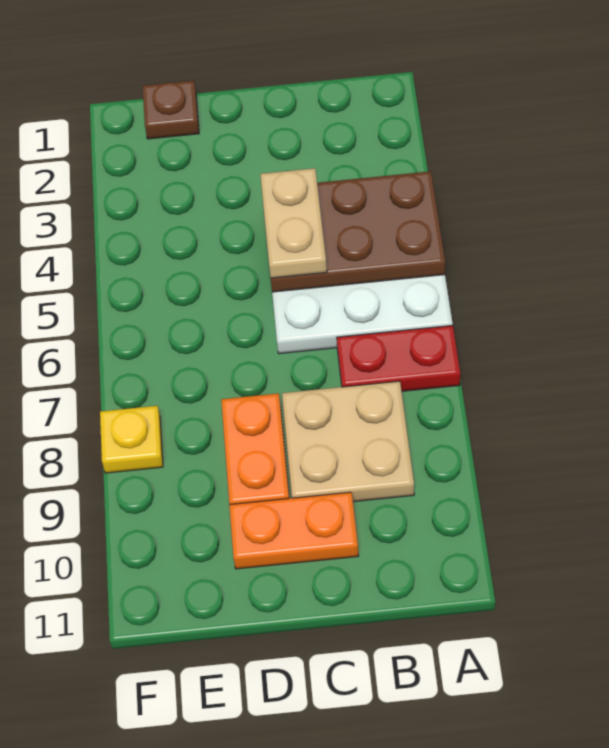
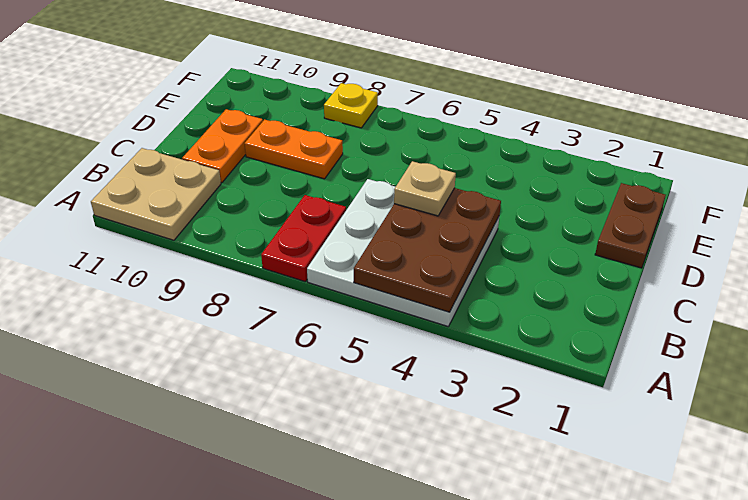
tan plate B8:C9 level 1 -> tan plate A10:B11 level 1
tan plate C4:C5 level 3 -> tan plate C5 level 3
brown plate E1 level 1 -> brown plate D1:E1 level 1

